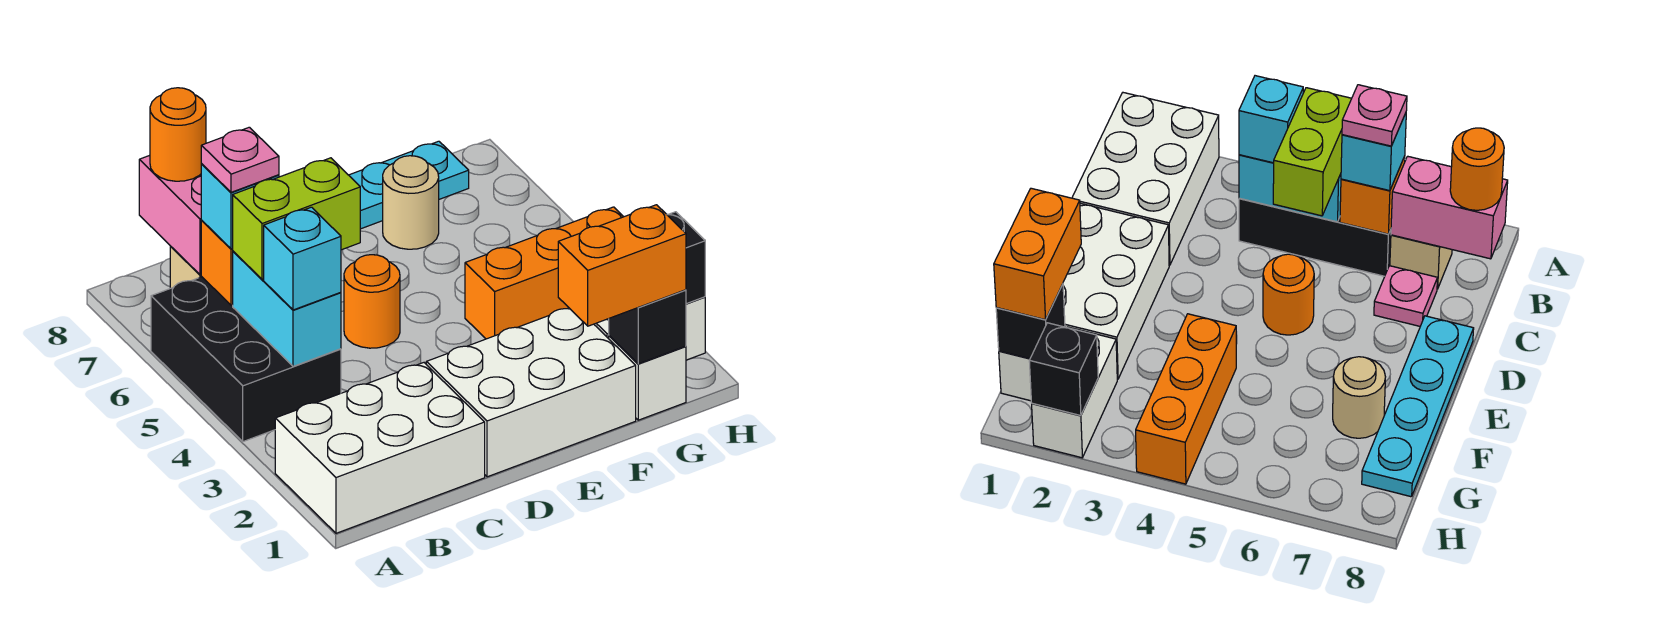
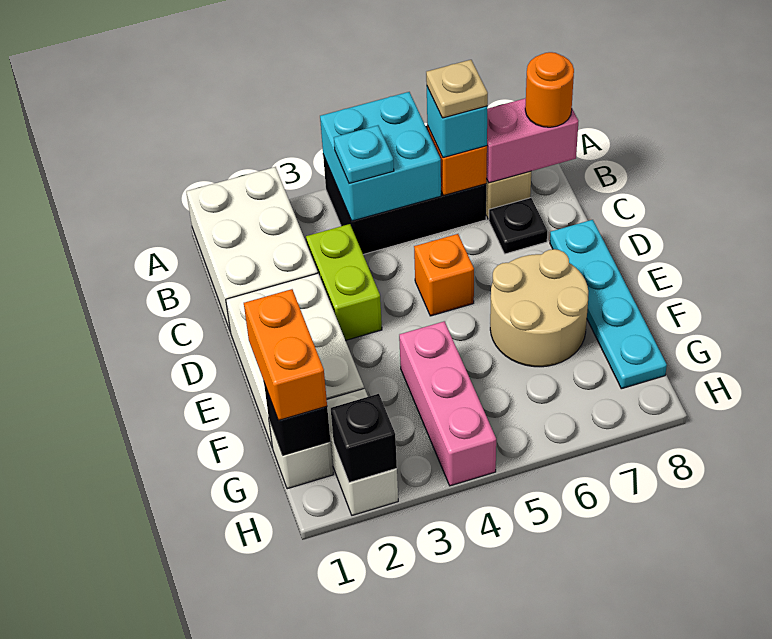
cyan brick B4:B5 level 2 -> cyan brick A4:B5 level 2
cyan brick B4 level 3 -> cyan plate B4 level 3
lime brick B5:C5 level 3 -> lime brick C3:D3 level 1
pink plate B6 level 4 -> tan plate B6 level 4
pink plate C7 level 1 -> black plate C7 level 1
orange round brick D5 level 1 -> orange brick D5 level 1
orange brick F4:H4 level 1 -> pink brick F4:H4 level 1
tan round brick F7 level 1 -> tan round brick E6:F7 level 1

